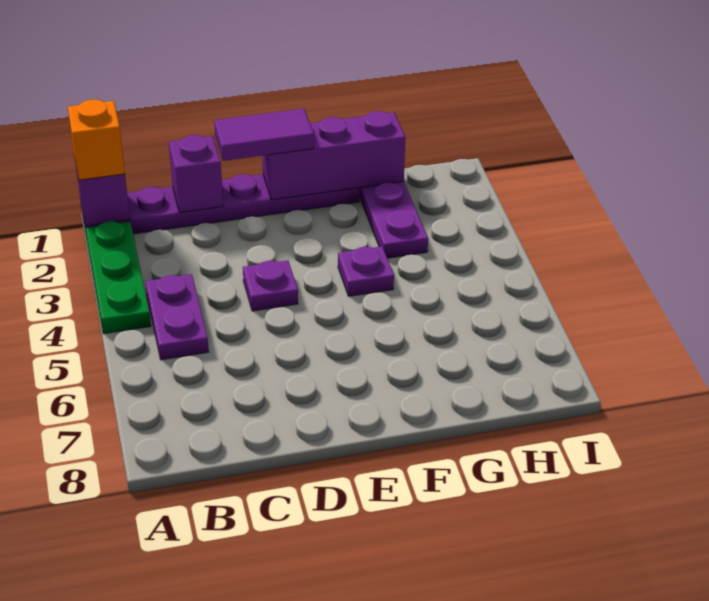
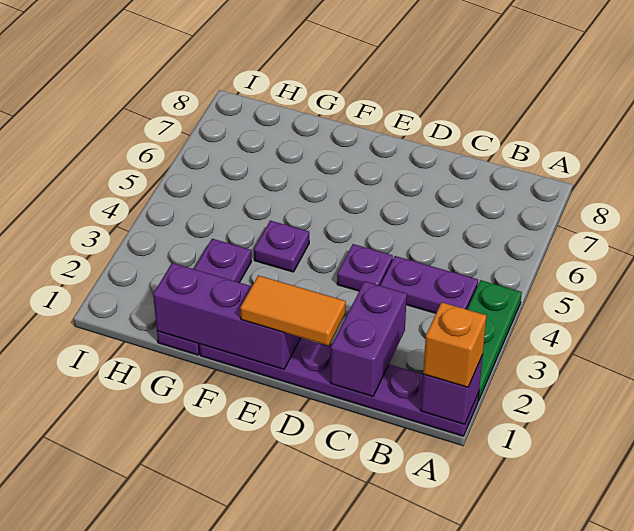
purple plate B4:B5 level 1 -> purple plate B4:C4 level 1
purple brick C1 level 2 -> purple brick C1:C2 level 2
purple tile D1:E1 level 3 -> orange tile D1:E1 level 3

